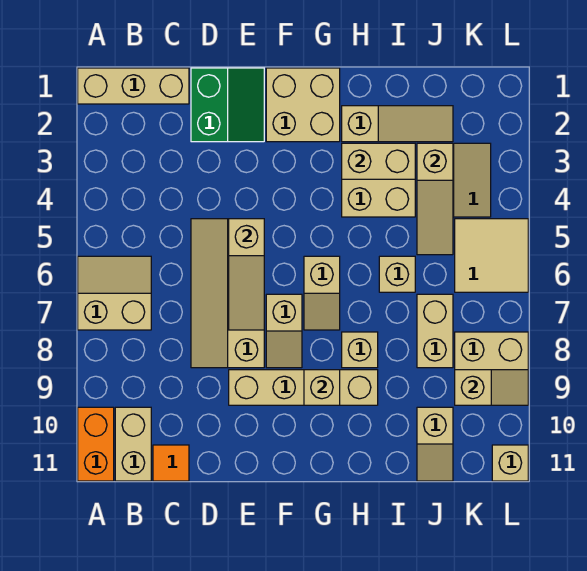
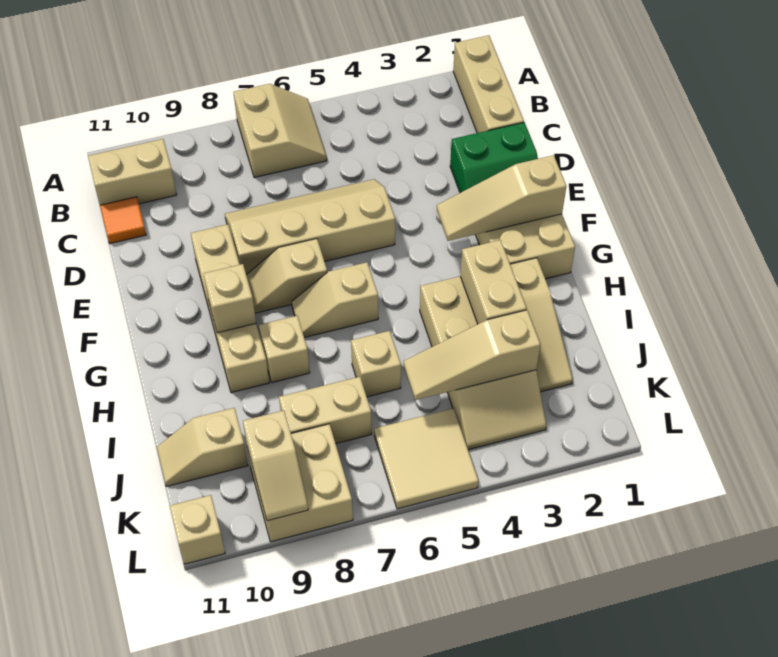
orange brick A10:A11 level 1 -> none
tan slope E5:E7 level 2 top 5 -> tan slope F1:F3 level 2 top 1

